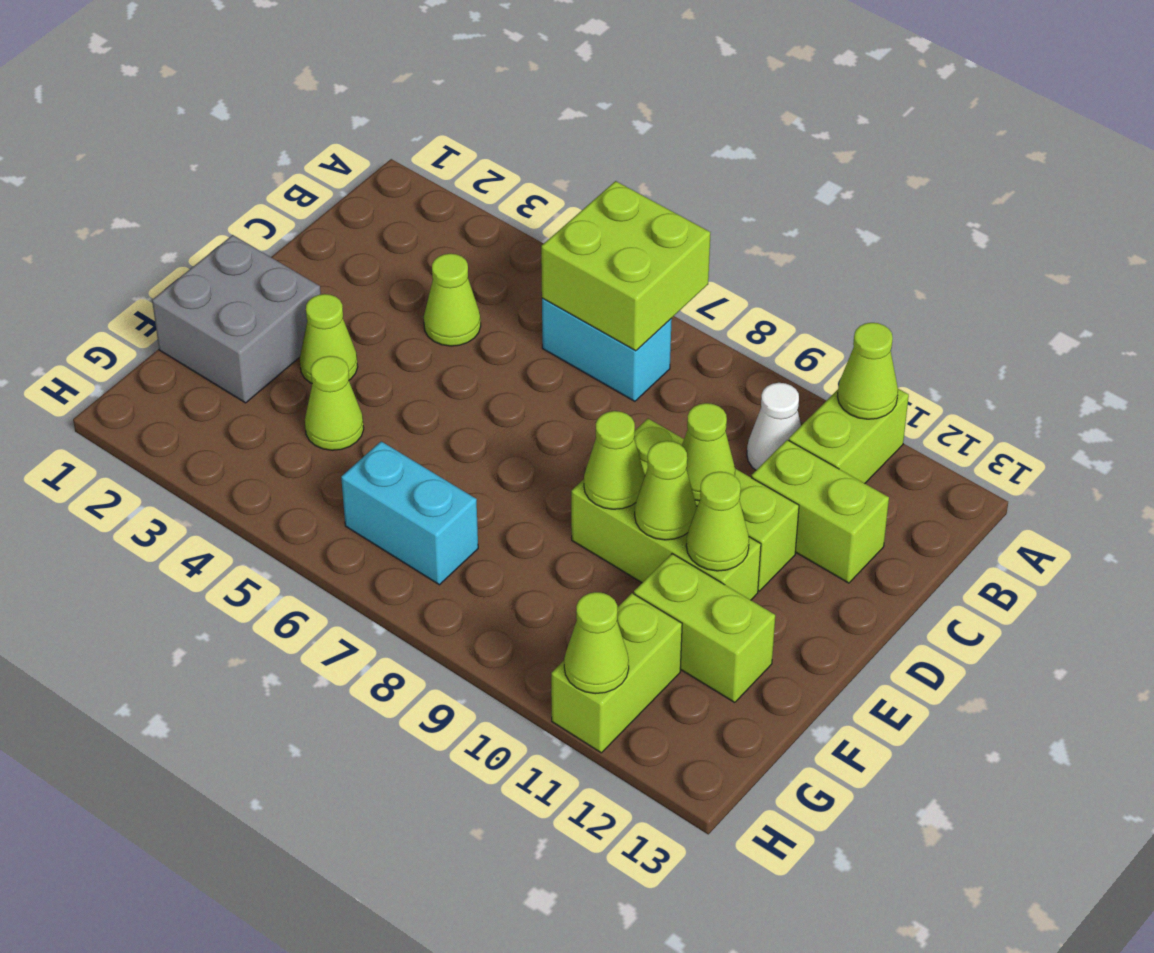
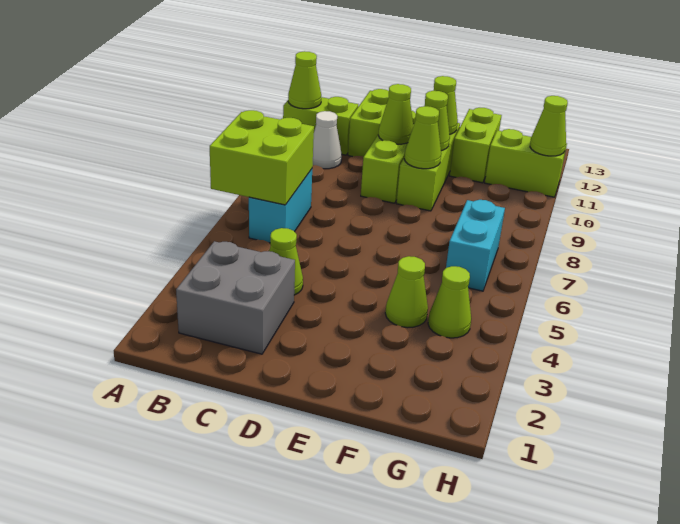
grey brick E1:F2 level 1 -> grey brick B2:C3 level 1
lime cone E3 level 1 -> lime cone G4 level 1

